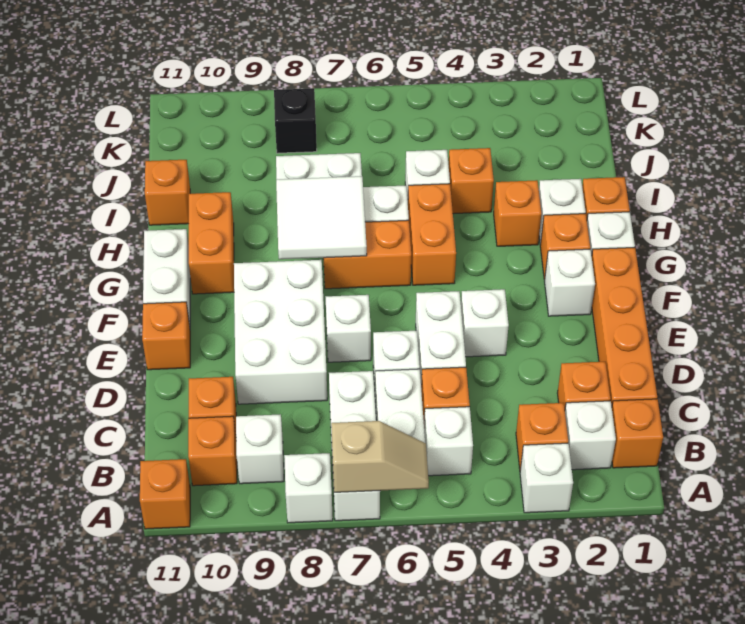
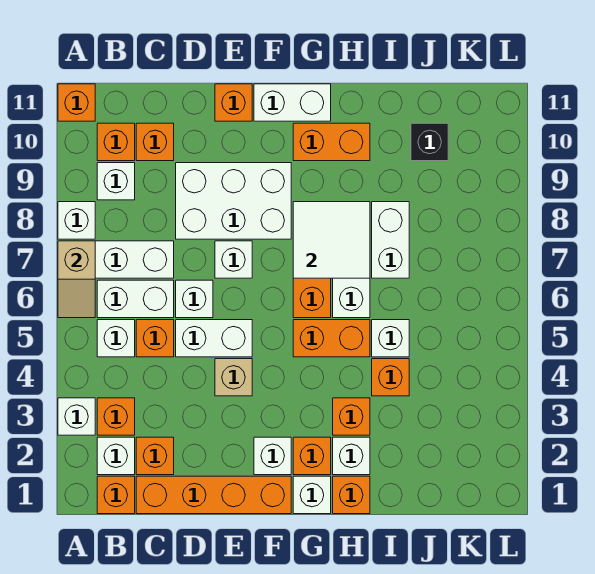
white brick E4 level 1 -> tan brick E4 level 1
orange brick I11 level 1 -> none
black brick K8 level 1 -> black brick J10 level 1

